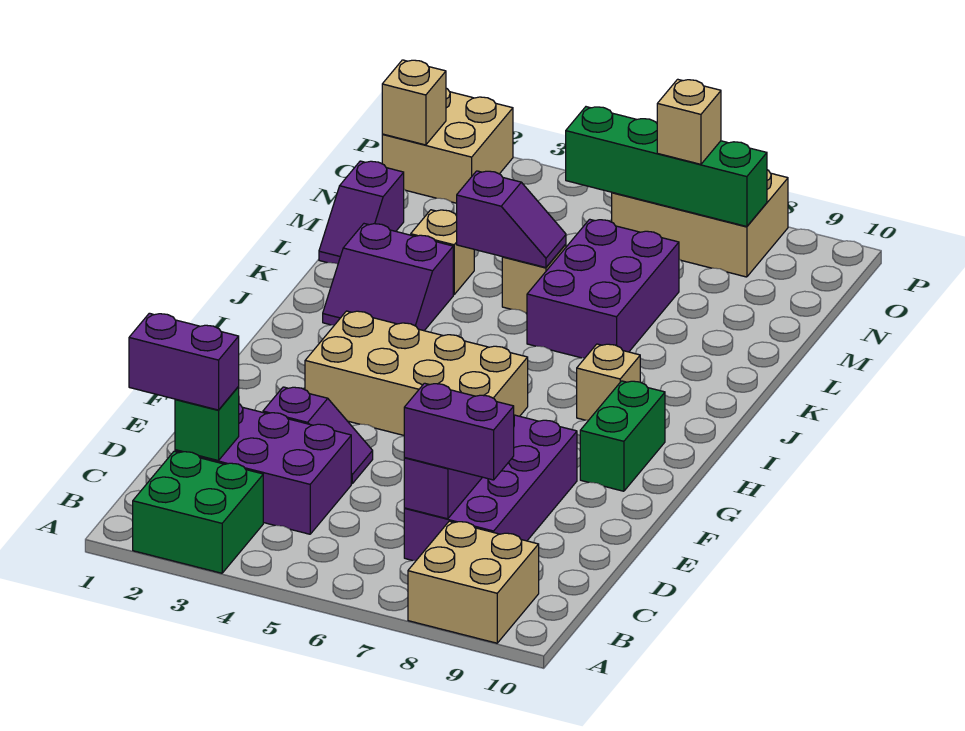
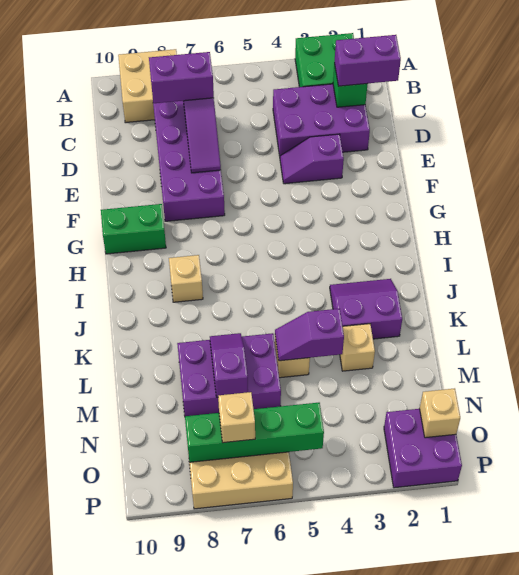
tan brick G3:H6 level 1 -> none
green brick G9:H9 level 1 -> green brick G9:G10 level 1
purple brick K6:M7 level 1 -> purple brick L6:M8 level 1
purple slope L1:M1 level 1 top M -> purple slope L7:M7 level 2 top M
tan brick O1:P2 level 1 -> purple brick O1:P2 level 1

